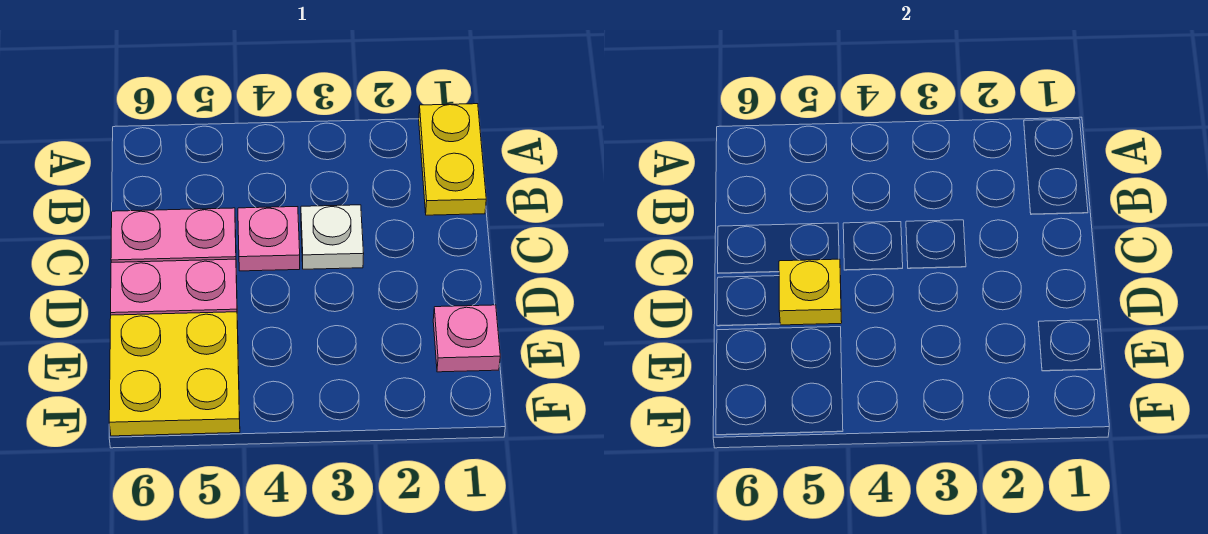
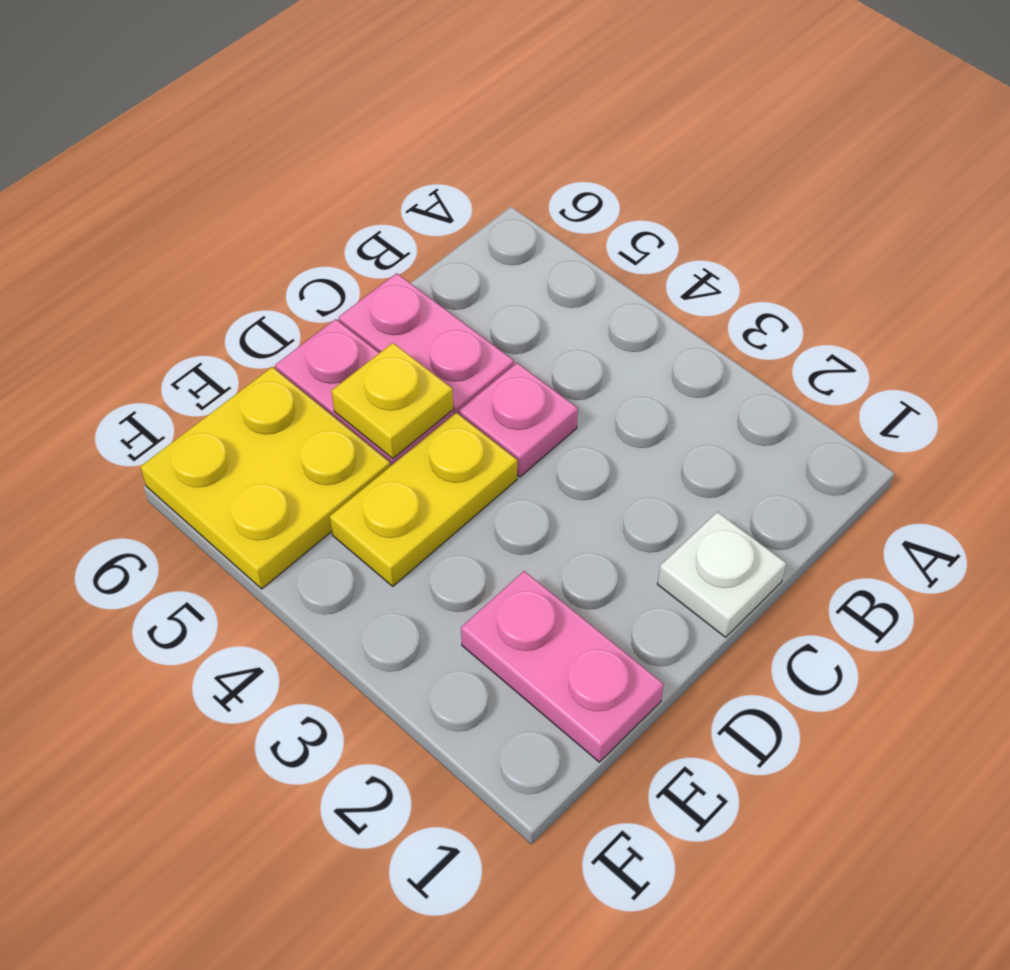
yellow plate A1:B1 level 1 -> yellow plate D4:E4 level 1
white plate C3 level 1 -> white plate C1 level 1
pink plate E1 level 1 -> pink plate E1:E2 level 1

